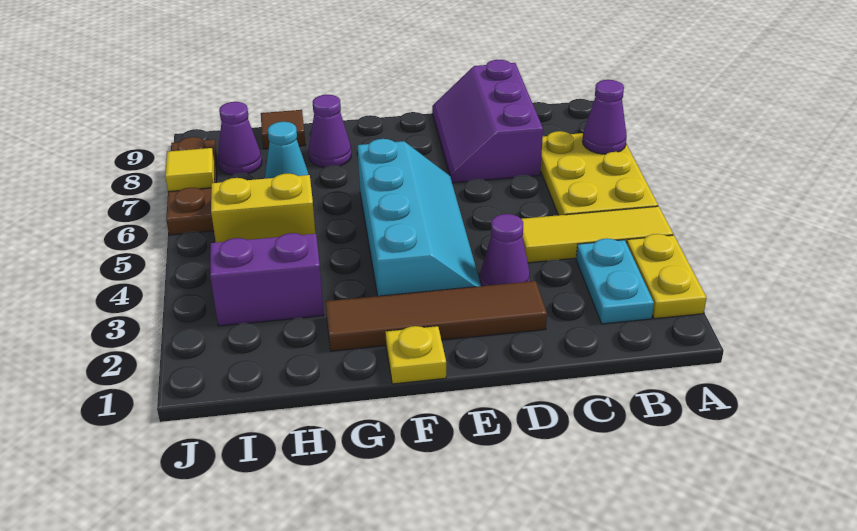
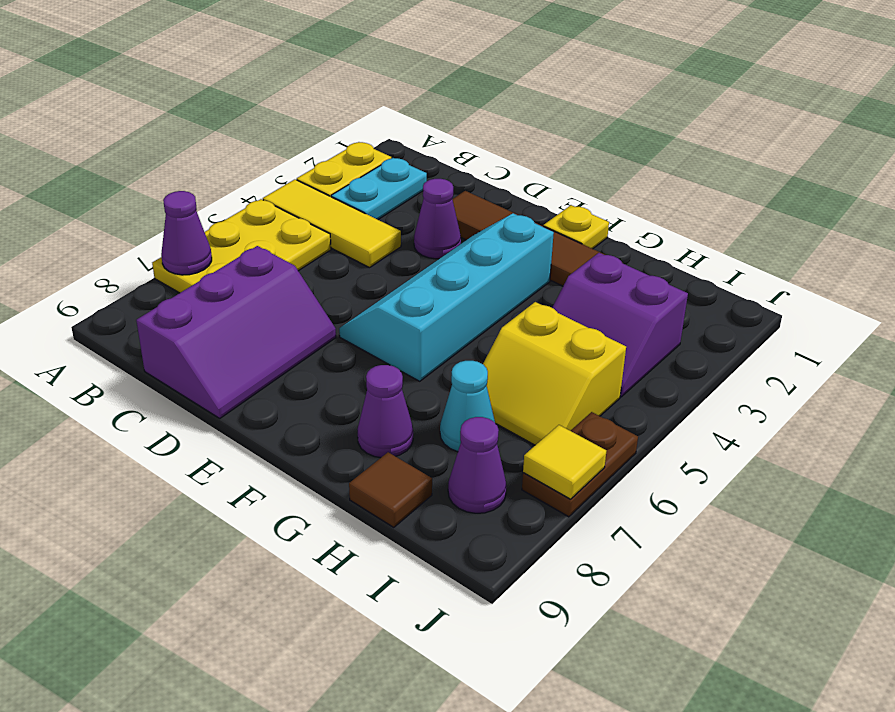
brown plate J6:J8 level 1 -> brown plate J6:J7 level 1

